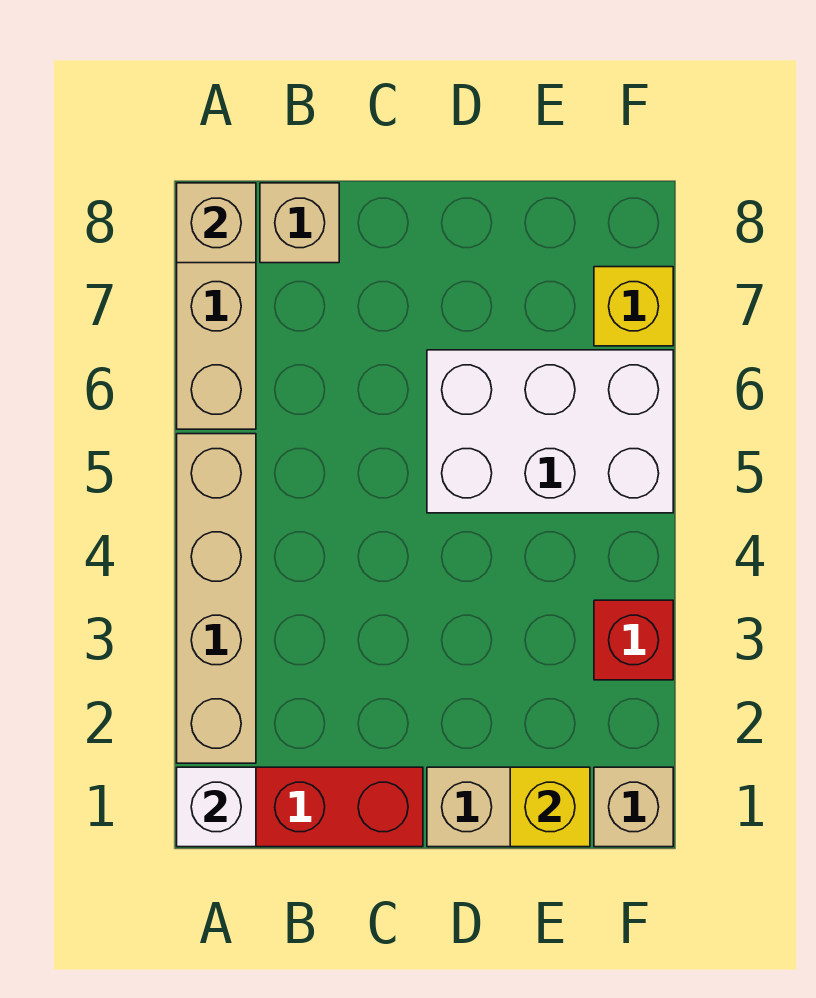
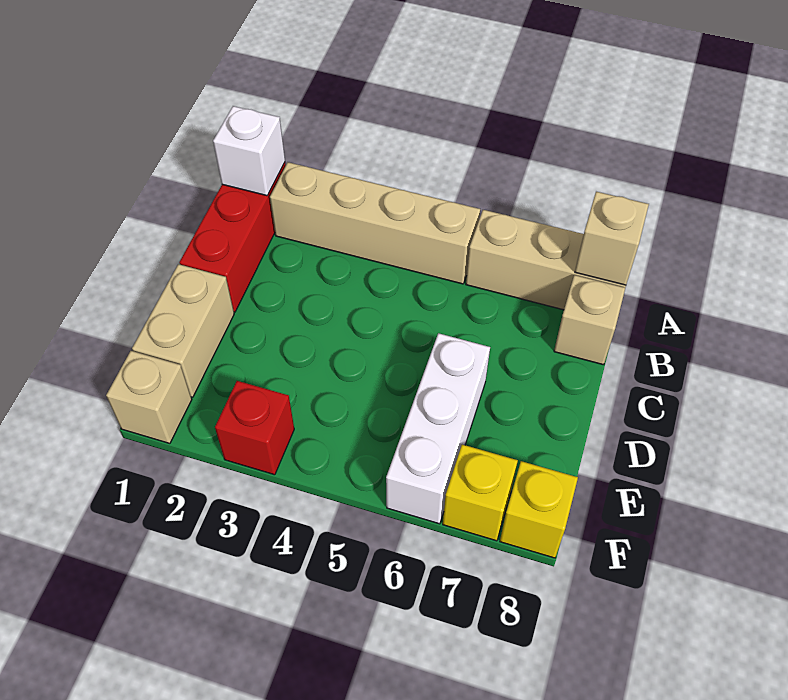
white brick D5:F6 level 1 -> white brick D6:F6 level 1
yellow brick E1 level 2 -> yellow brick F8 level 1

